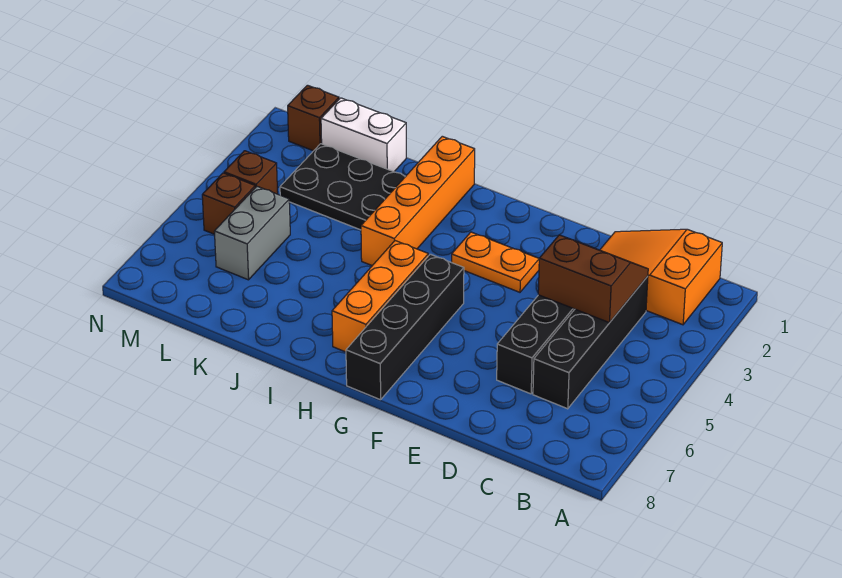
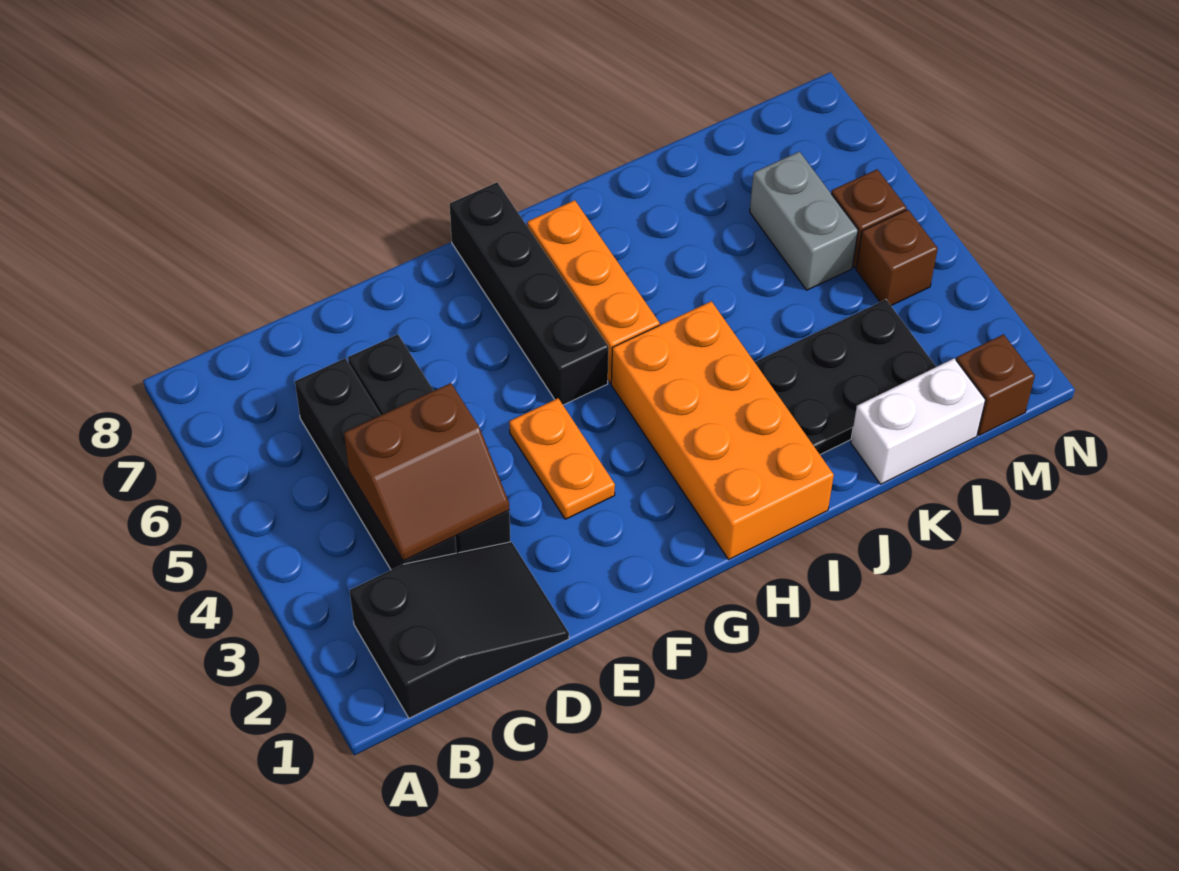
orange slope B1:D2 level 1 top B -> black slope B1:D2 level 1 top B
orange plate F3:G3 level 1 -> orange plate F3:F4 level 1
orange brick I1:I4 level 1 -> orange brick H1:I4 level 1

